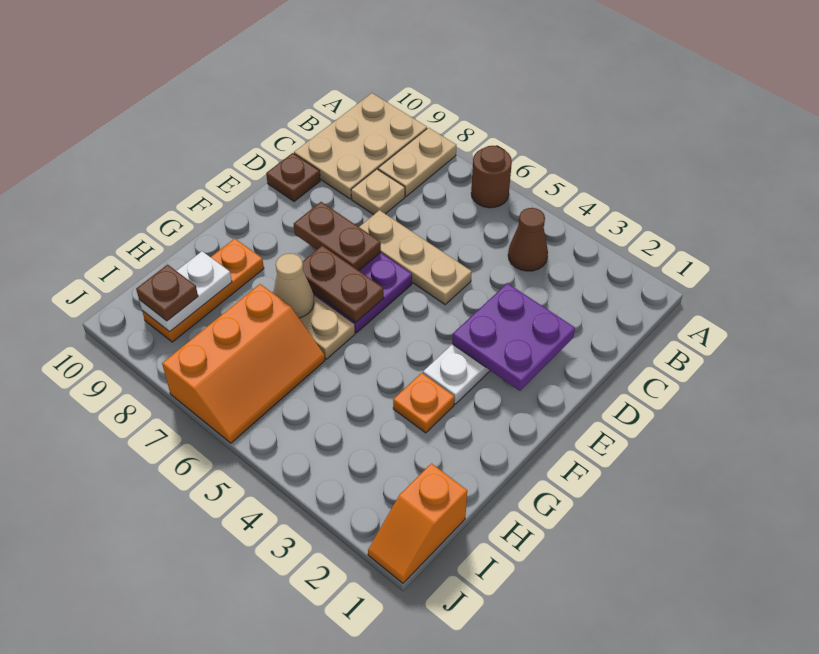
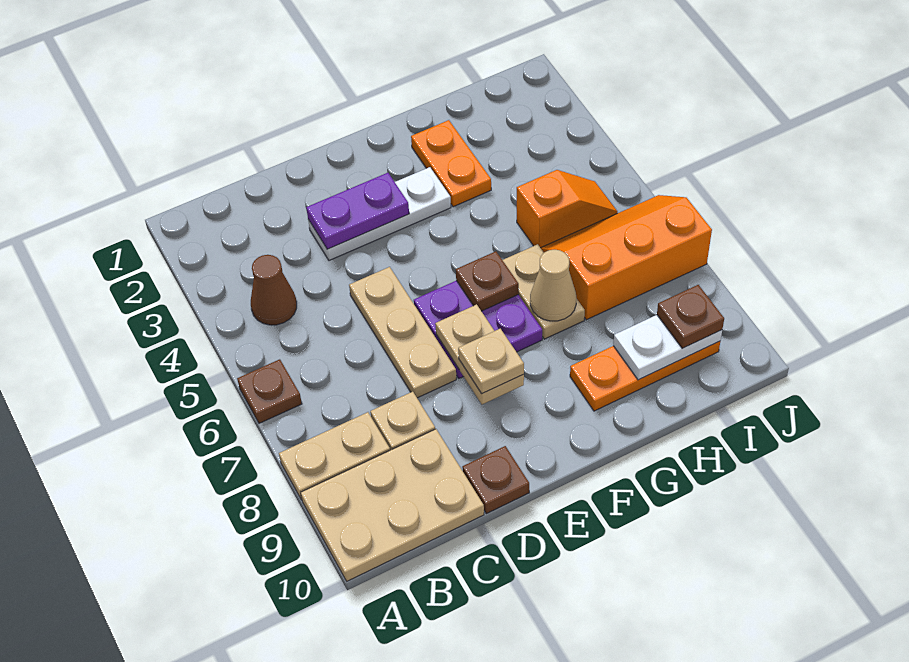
brown round brick A6 level 1 -> brown plate A6 level 1
purple plate D2:E3 level 2 -> purple plate D3:E3 level 2
brown plate E7:E8 level 2 -> tan plate E7:E8 level 2
none -> tan plate E8 level 3
brown plate F6:F7 level 2 -> brown plate F6 level 2
orange plate G3 level 1 -> orange plate G2:G3 level 1
orange slope I1:J1 level 1 top I -> orange slope H5:I5 level 1 top H

